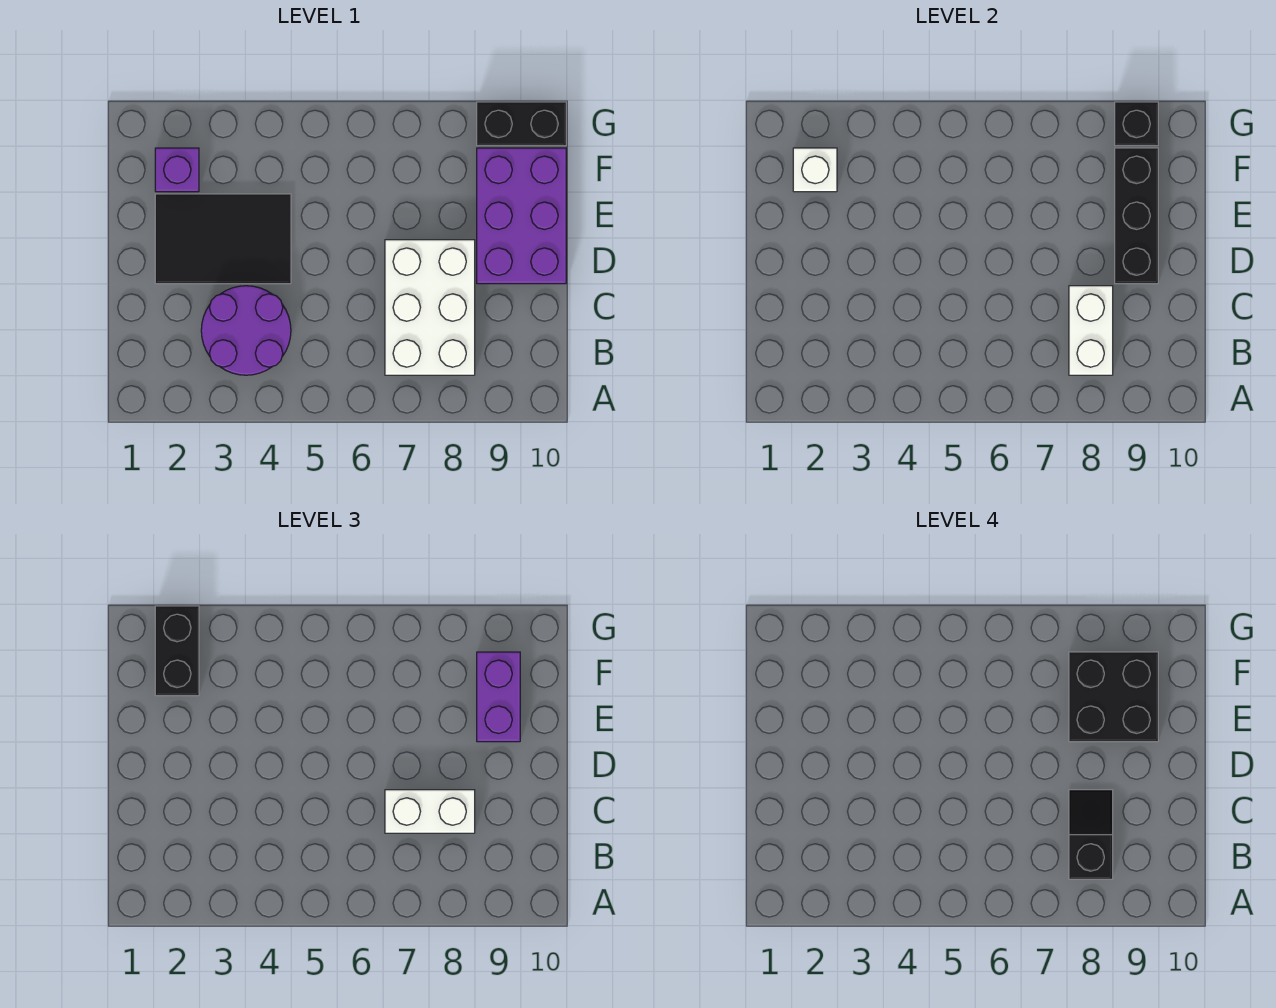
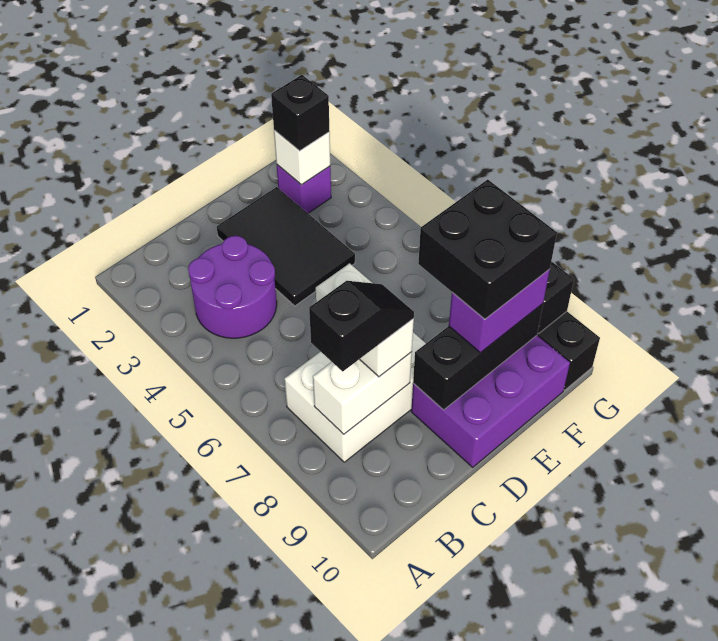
black brick F2:G2 level 3 -> black brick F2 level 3

